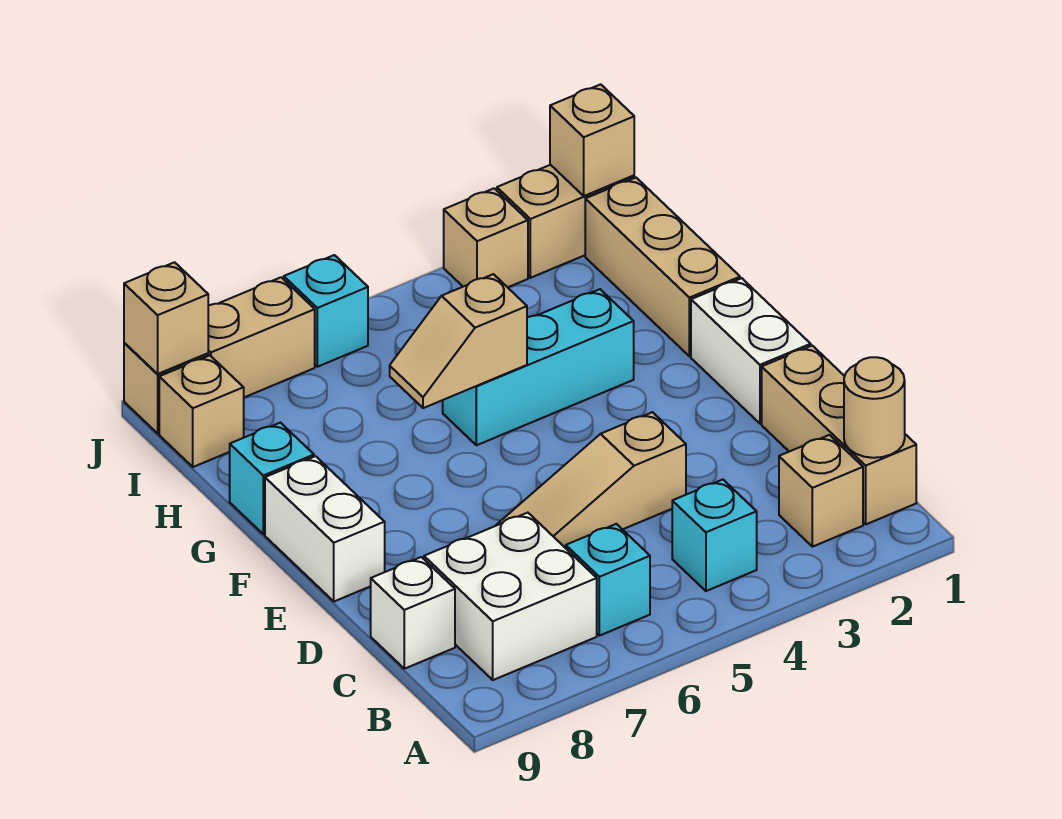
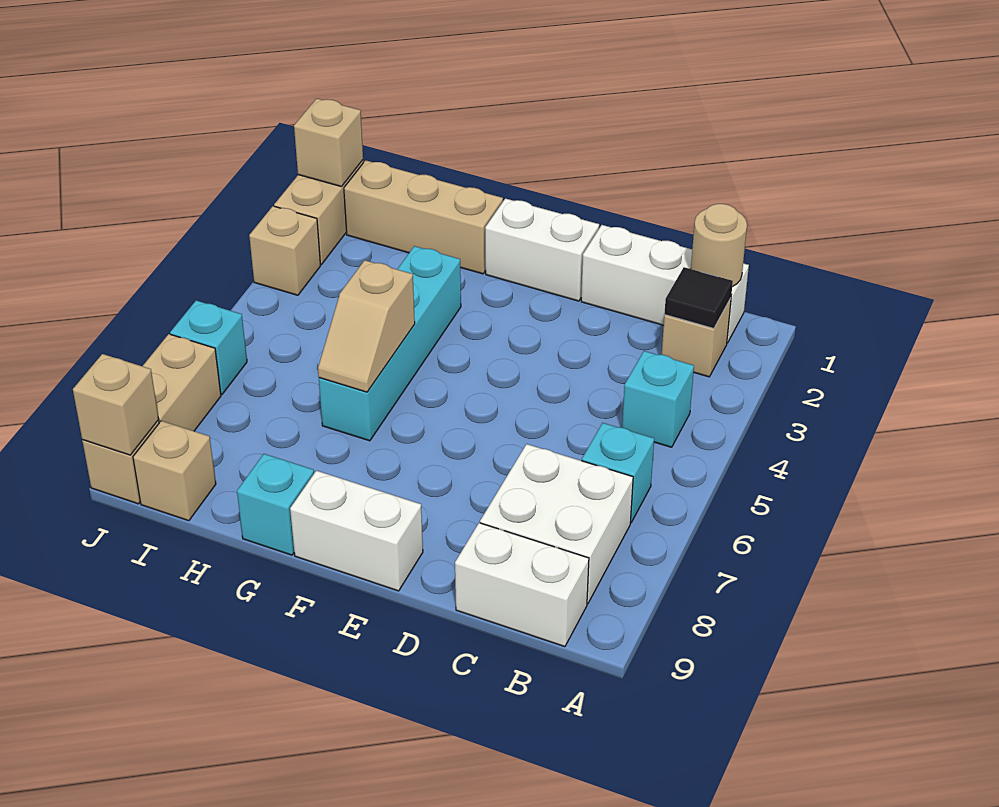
tan brick B1:D1 level 1 -> white brick B1:D1 level 1
none -> black tile B2 level 2
white brick C9 level 1 -> white brick B9:C9 level 1
tan slope D4:D6 level 1 top 4 -> none
cyan brick G3:G5 level 1 -> cyan brick G3:G6 level 1

